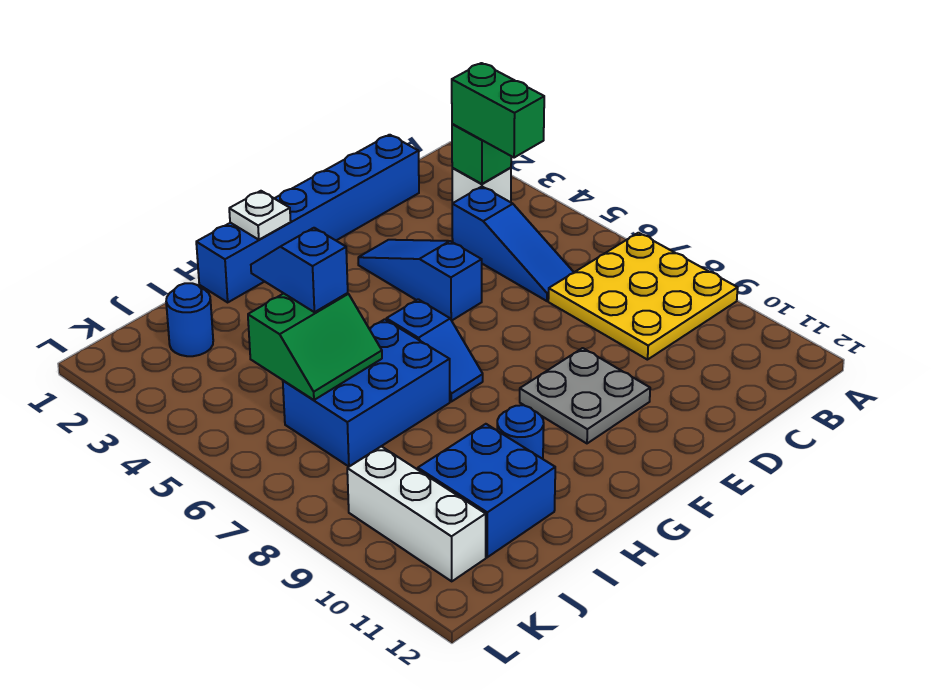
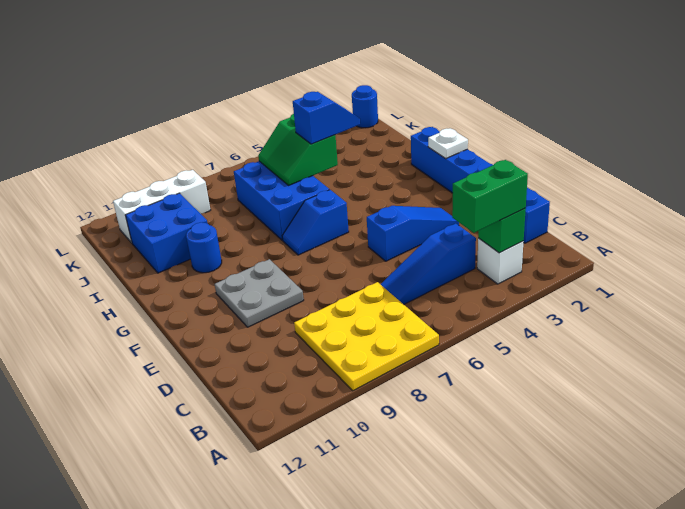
blue round brick J2 level 1 -> blue round brick L1 level 1

